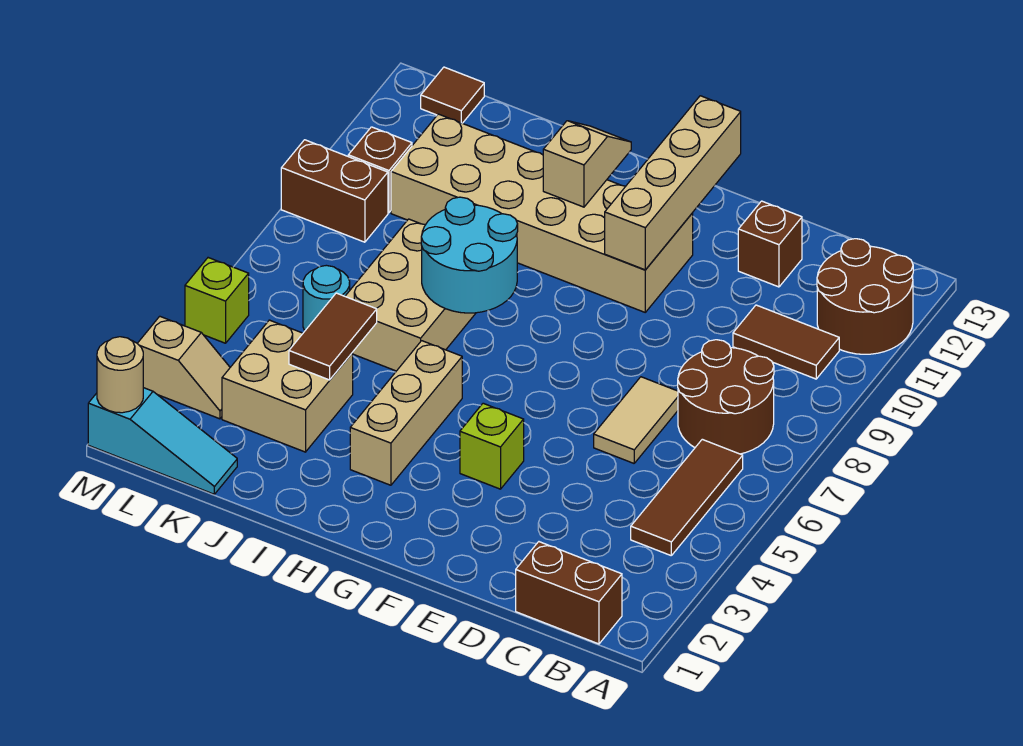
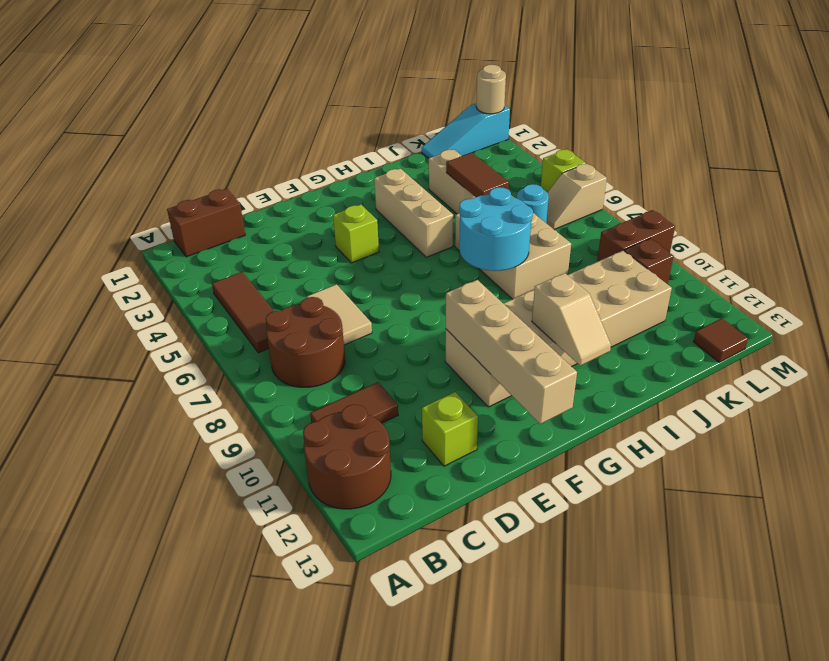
brown brick D12 level 1 -> lime brick D12 level 1
tan brick J3:K4 level 1 -> tan brick J3:J4 level 1
tan slope L3:M3 level 1 top M -> tan slope L6:M6 level 1 top M

